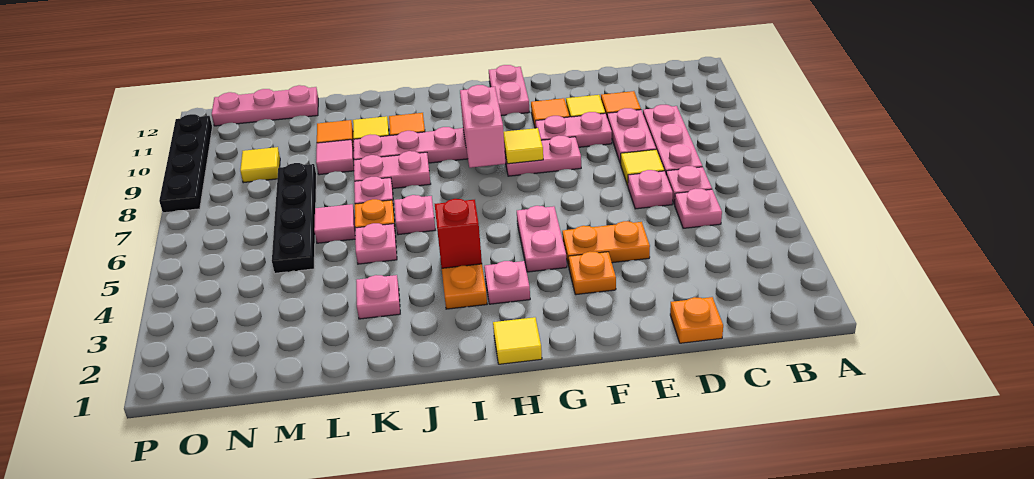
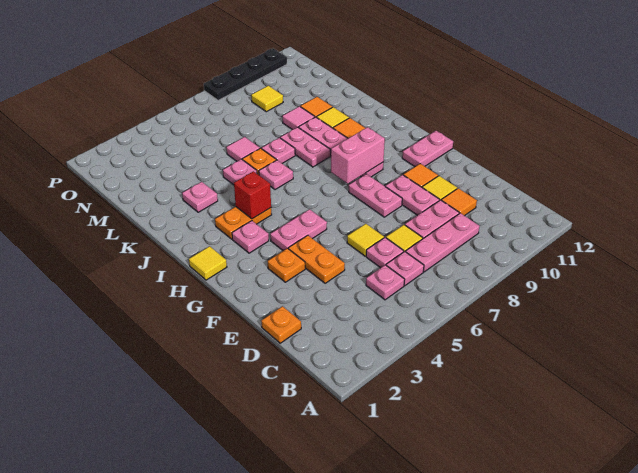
yellow tile G8 level 2 -> yellow tile E6 level 1
black plate M5:M8 level 1 -> none
pink plate M12:O12 level 1 -> none

